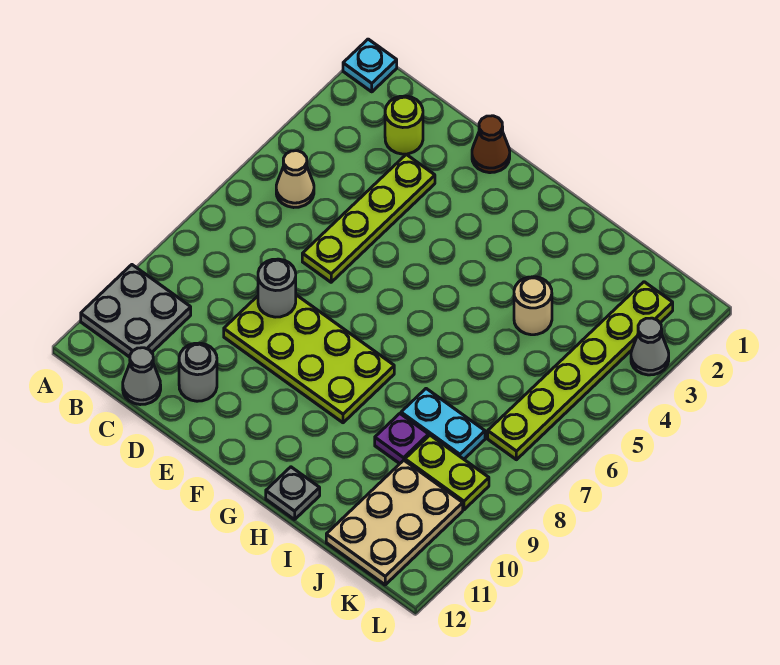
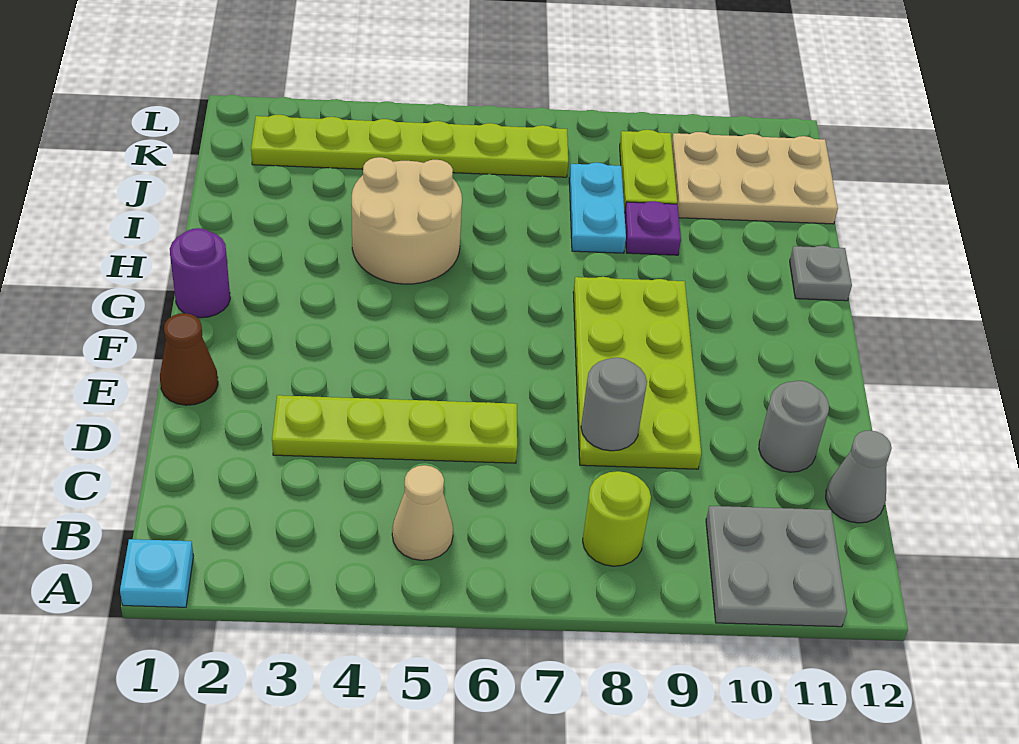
lime round brick C2 level 1 -> lime round brick B8 level 1
none -> purple round brick G1 level 1
tan round brick I4 level 1 -> tan round brick H4:I5 level 1
grey cone L3 level 1 -> none

